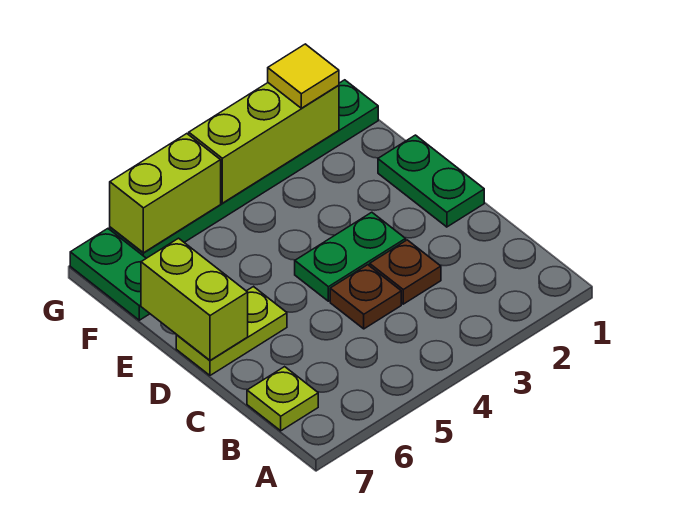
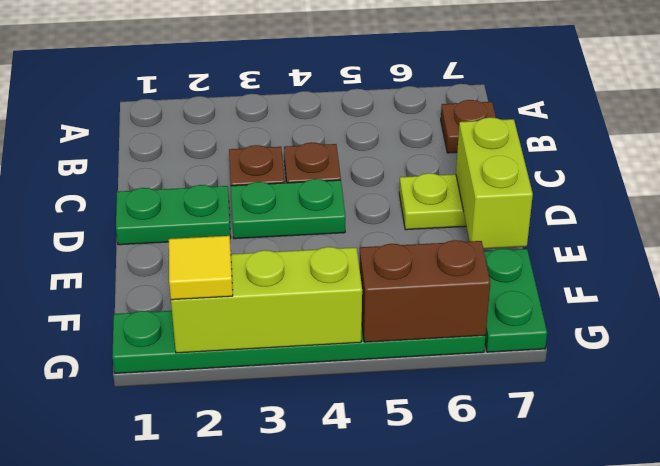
lime plate B7 level 1 -> brown plate B7 level 1
green plate D1:E1 level 1 -> green plate D1:D2 level 1
lime brick G5:G6 level 2 -> brown brick G5:G6 level 2

